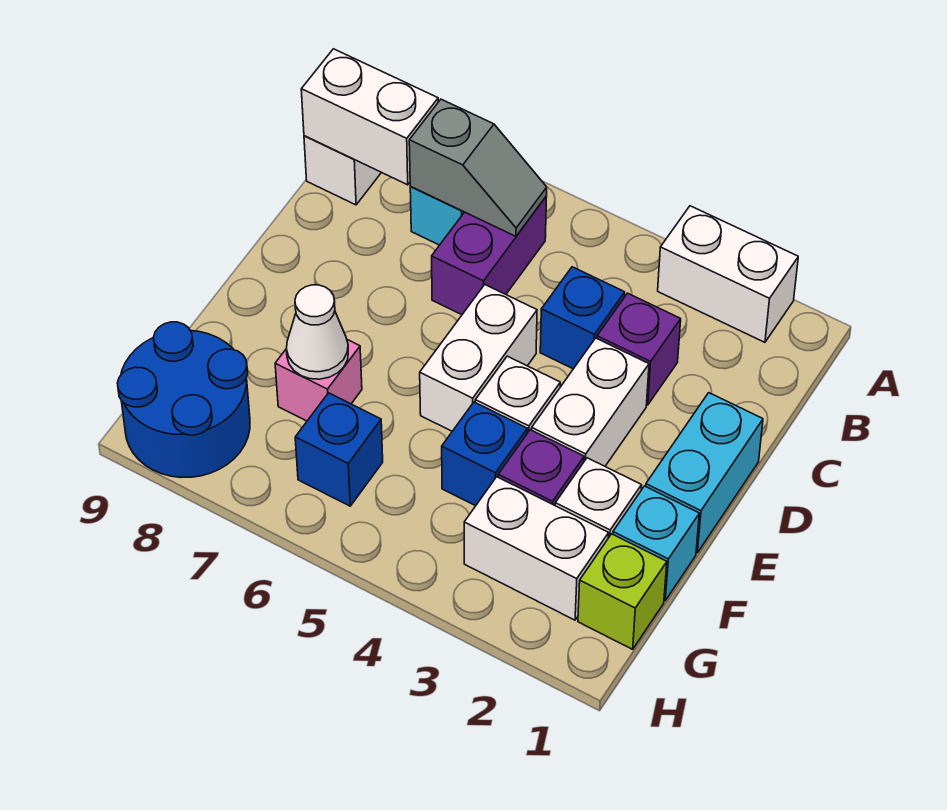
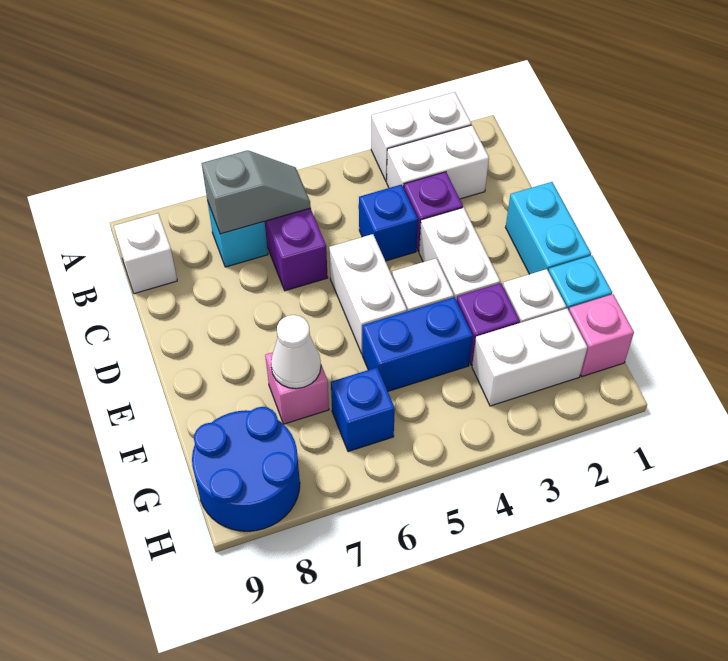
white brick B8:B9 level 2 -> white brick B2:B3 level 1
blue brick F4 level 1 -> blue brick F4:F5 level 1
lime brick G1 level 1 -> pink brick G1 level 1

